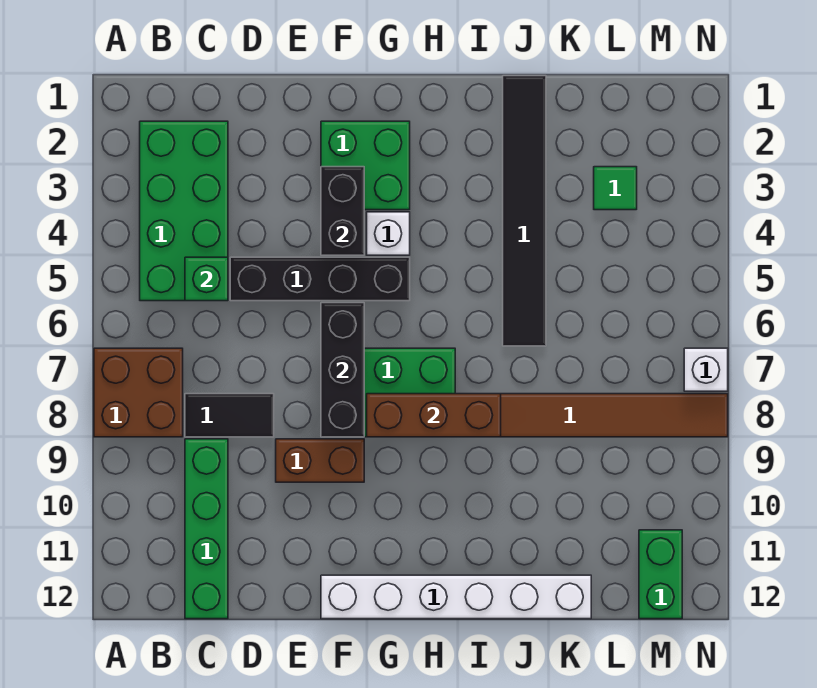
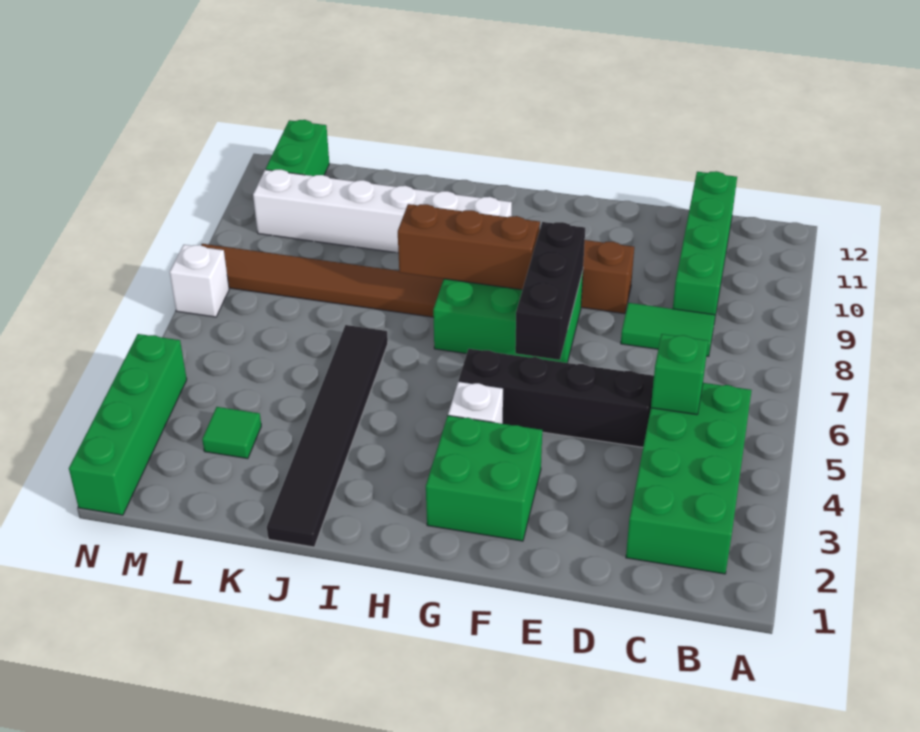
brown brick A7:B8 level 1 -> none
black tile C8:D8 level 1 -> green tile C8:D8 level 1
black brick F3:F4 level 2 -> none
white brick F12:K12 level 1 -> white brick H10:M10 level 1
none -> green brick N1:N4 level 1

